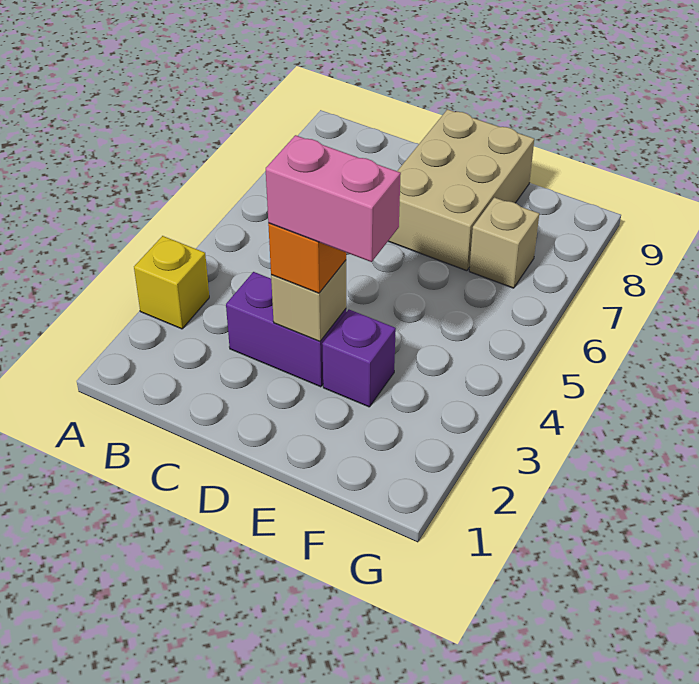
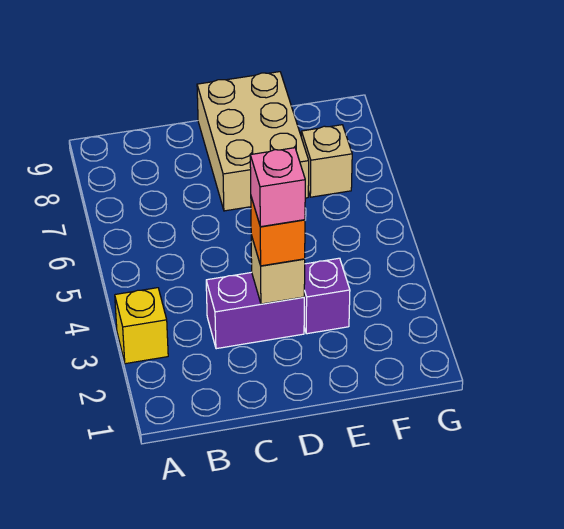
pink brick D3:E3 level 4 -> pink brick D3 level 4

